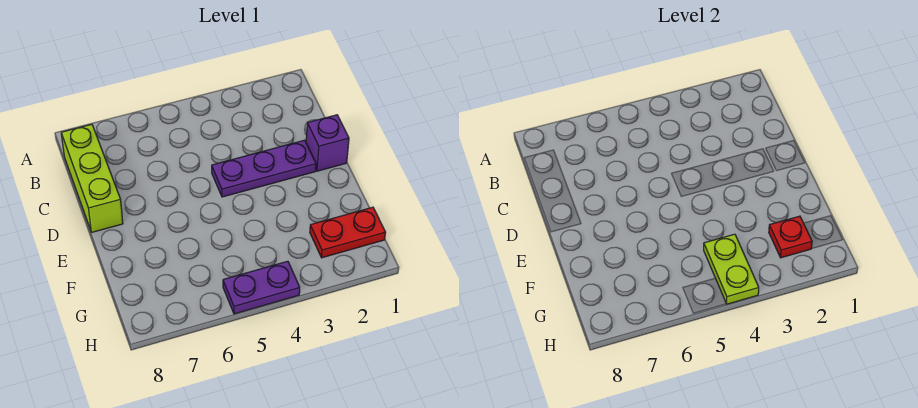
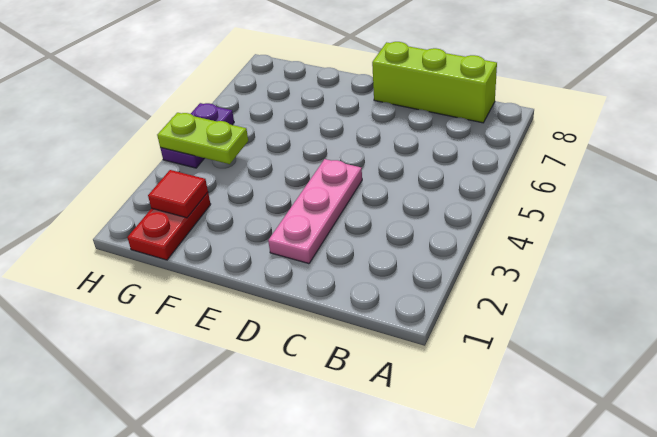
purple brick D1 level 1 -> none
purple plate D2:D4 level 1 -> pink plate D2:D4 level 1
red plate G2 level 2 -> red tile G2 level 2

